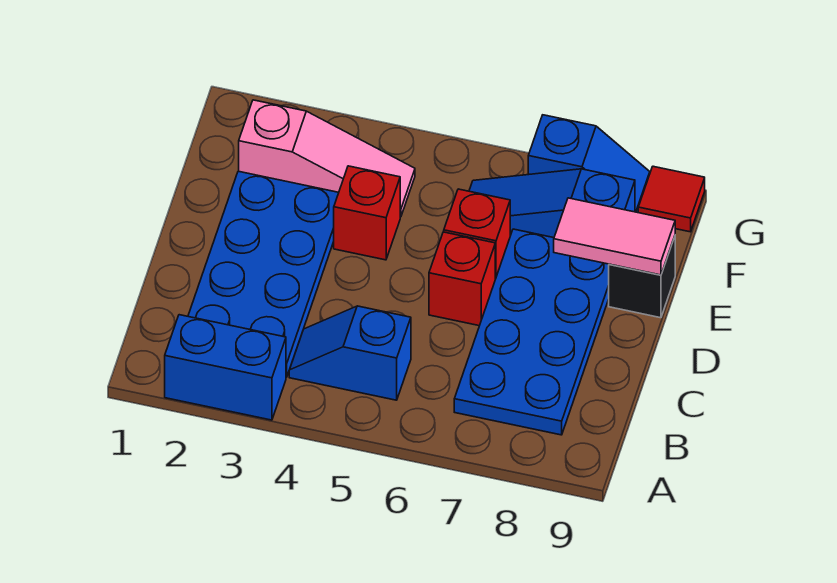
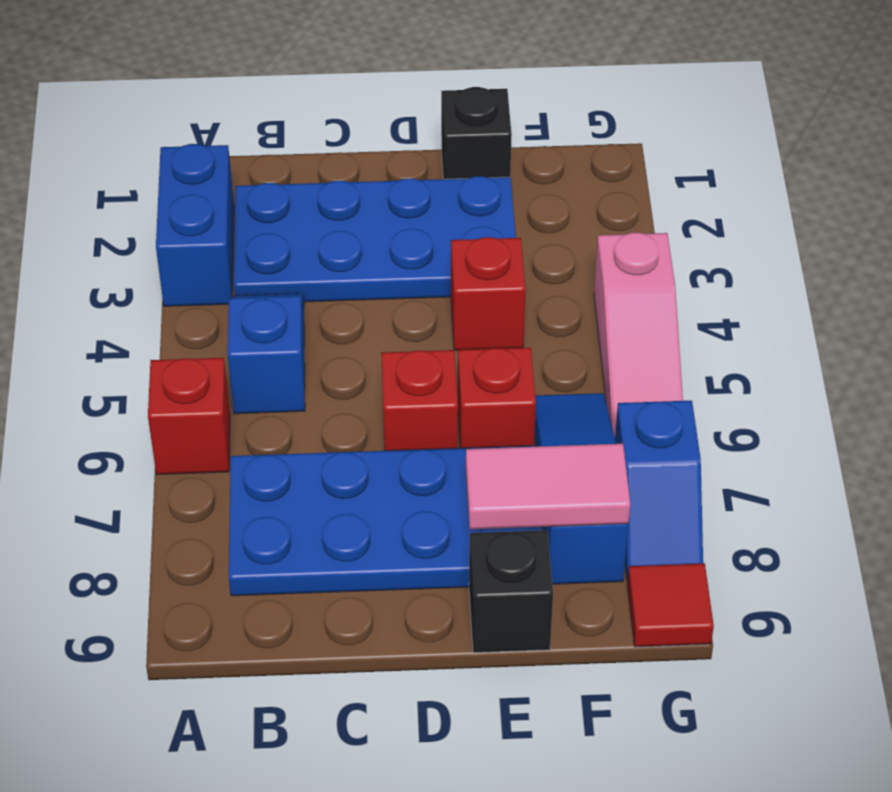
none -> red brick A6 level 1
none -> black brick E1 level 1
pink tile E8:E9 level 2 -> pink tile E8:F8 level 2
pink slope F2:F4 level 1 top 2 -> pink slope G4:G6 level 1 top 4

